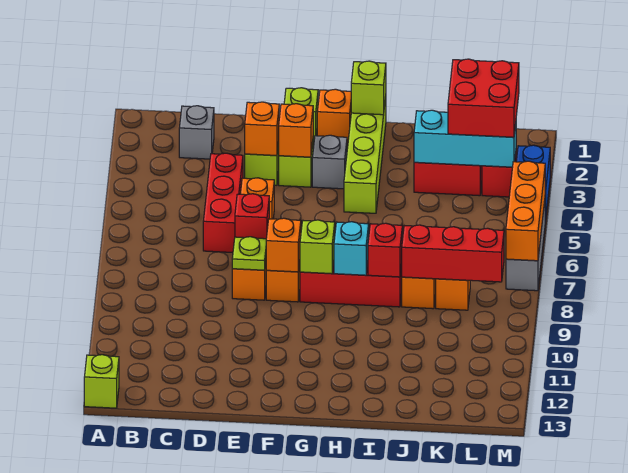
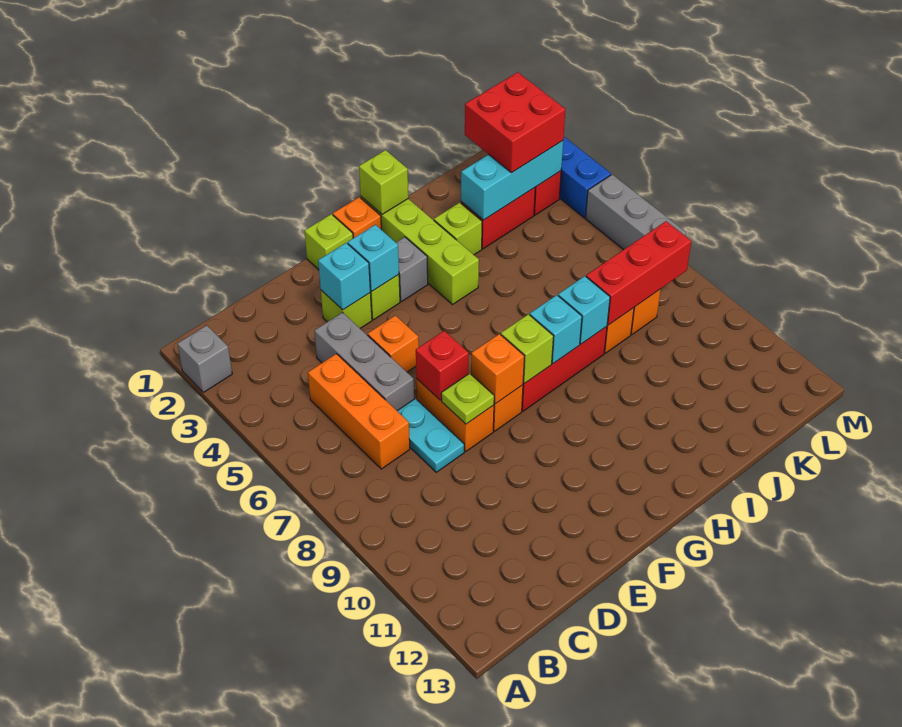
lime brick A13 level 1 -> lime brick I3 level 1
grey brick C2 level 1 -> grey brick A2 level 1
red brick D4:D6 level 1 -> grey brick D4:D6 level 1
none -> cyan plate D7:D8 level 1
orange brick E3 level 2 -> cyan brick E3 level 2
orange brick F3 level 2 -> cyan brick F3 level 2
red brick I8 level 2 -> cyan brick I8 level 2
orange brick M5:M7 level 2 -> orange brick C5:C7 level 1

